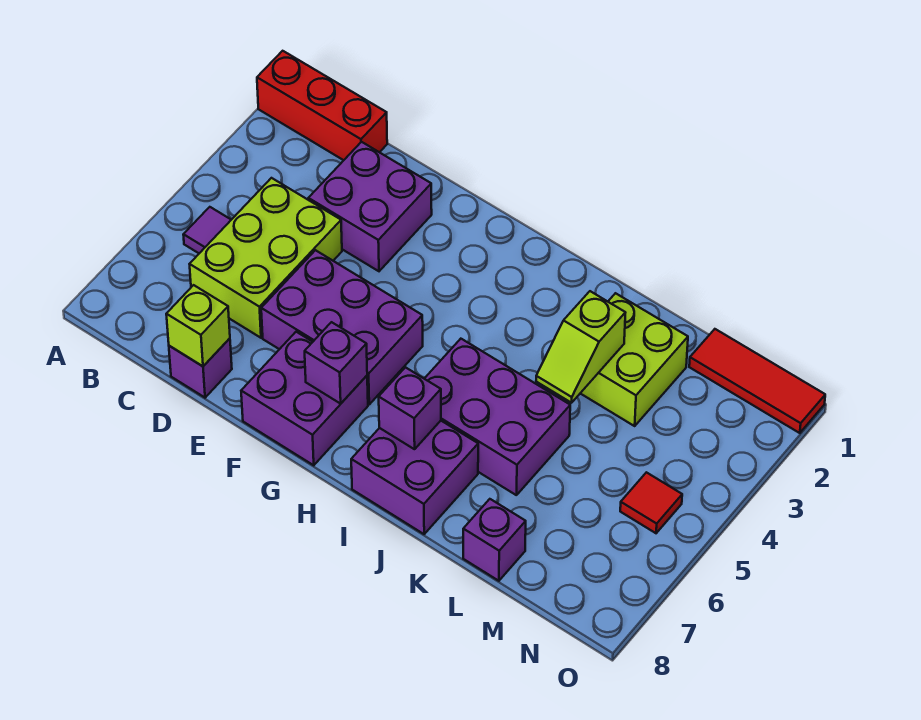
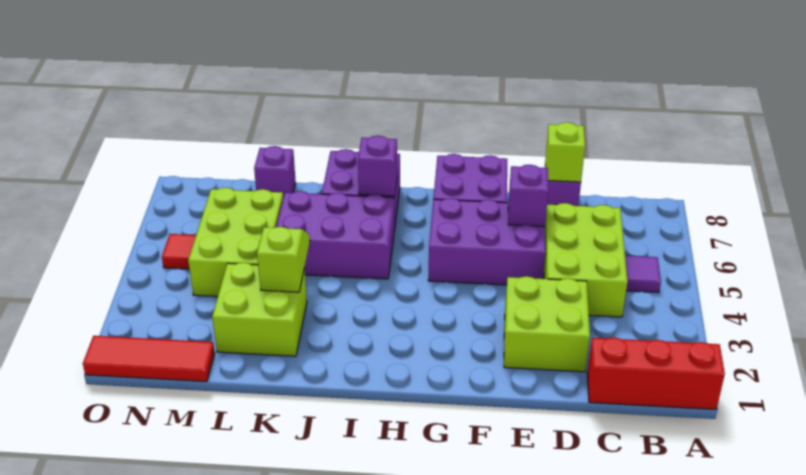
purple brick D2:E3 level 1 -> lime brick D2:E3 level 1
purple brick G7 level 2 -> purple brick E6 level 2
none -> lime brick L4:M6 level 1

